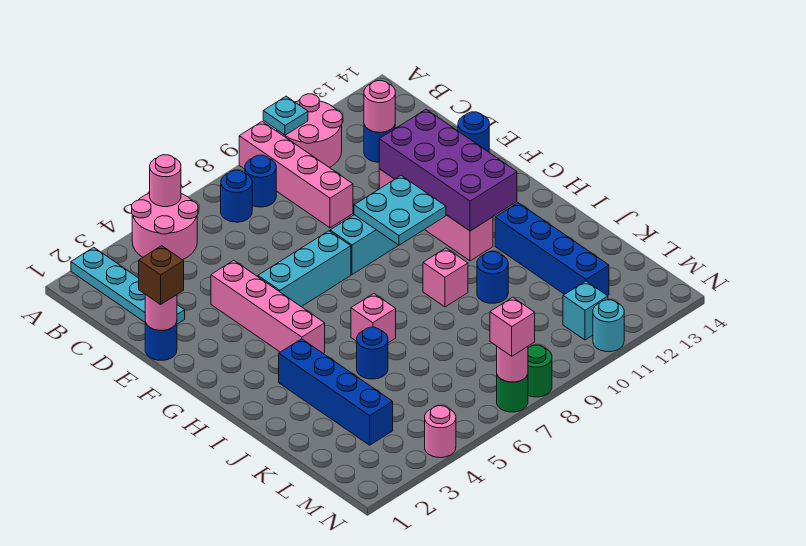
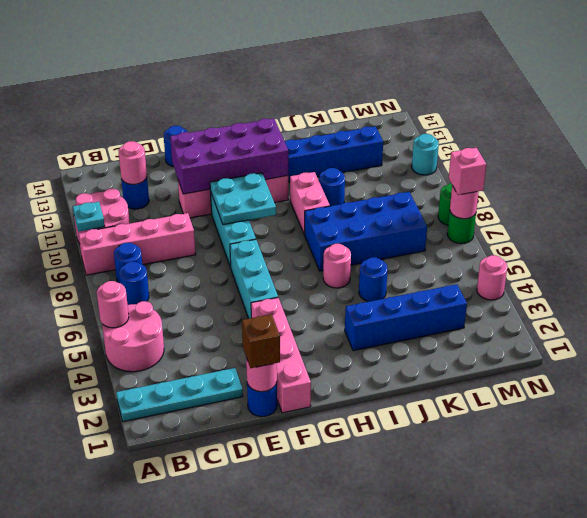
pink brick E4:H4 level 1 -> pink brick F1:F4 level 1
pink brick I6 level 1 -> pink round brick I6 level 1
none -> blue brick I7:L8 level 1
pink brick I9 level 1 -> pink brick I9:I10 level 1
cyan brick M11 level 1 -> none

